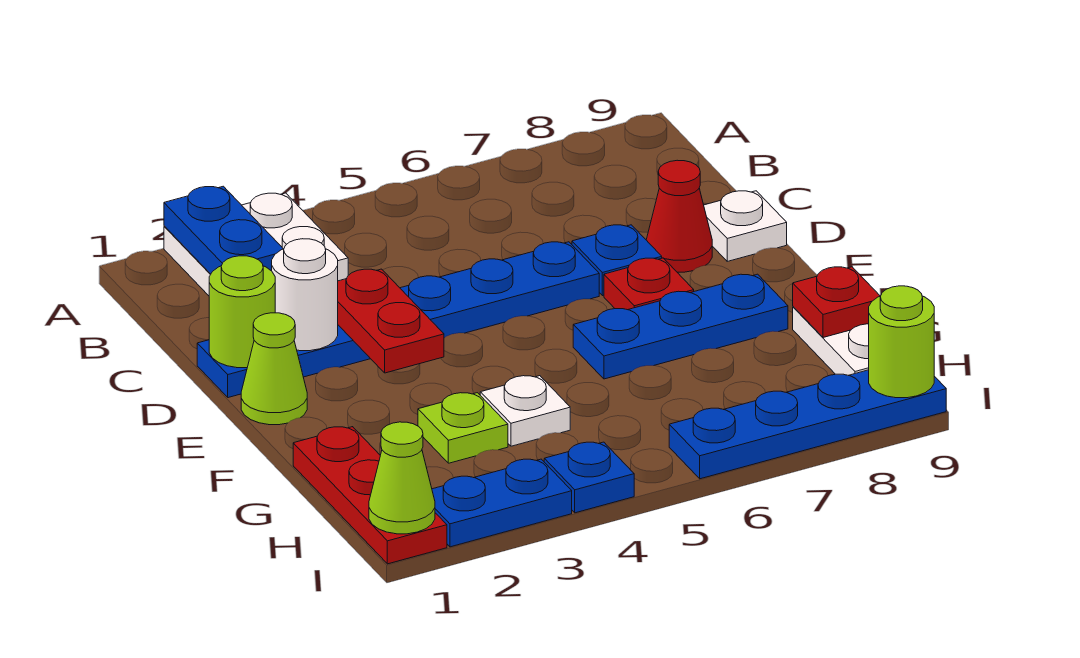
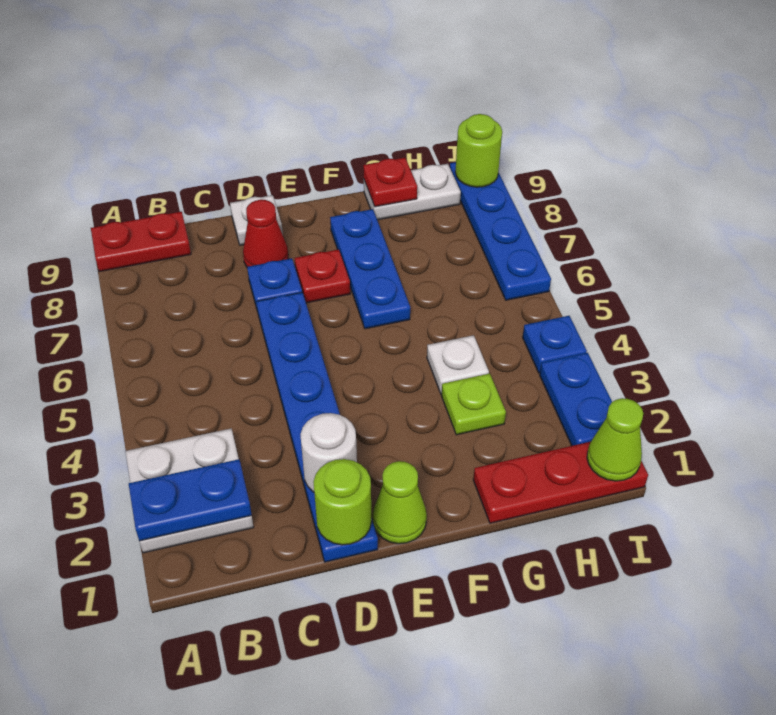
red plate D3:E3 level 2 -> red plate A9:B9 level 1

